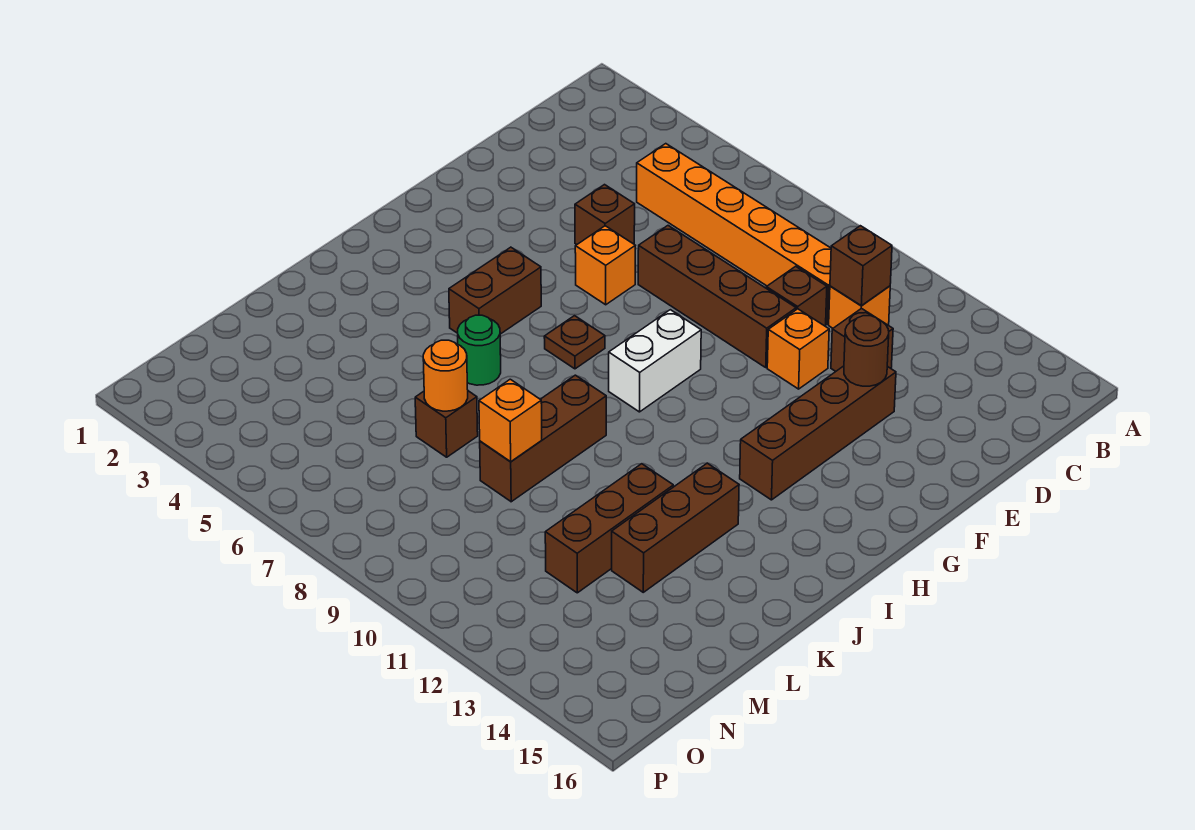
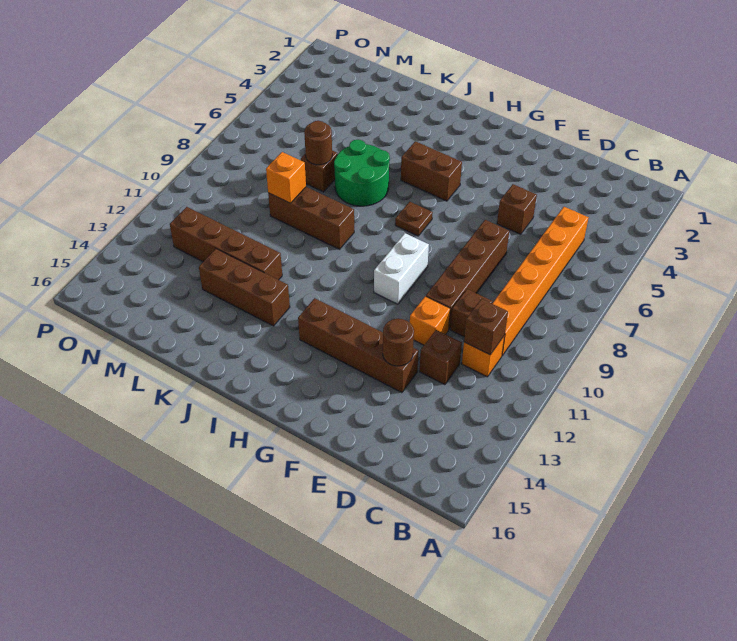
orange brick F6 level 1 -> none
white brick G9:H9 level 1 -> white brick G9:G10 level 1
green round brick J6 level 1 -> green round brick J6:K7 level 1
brown brick K12:M12 level 1 -> brown brick K12:N12 level 1
orange round brick L7 level 2 -> brown round brick L7 level 2

